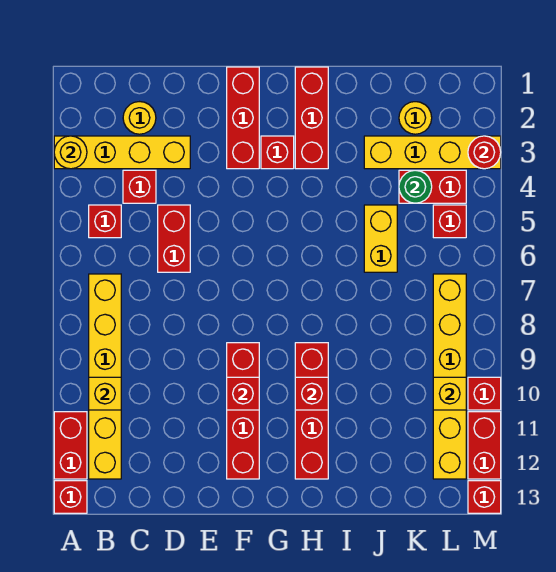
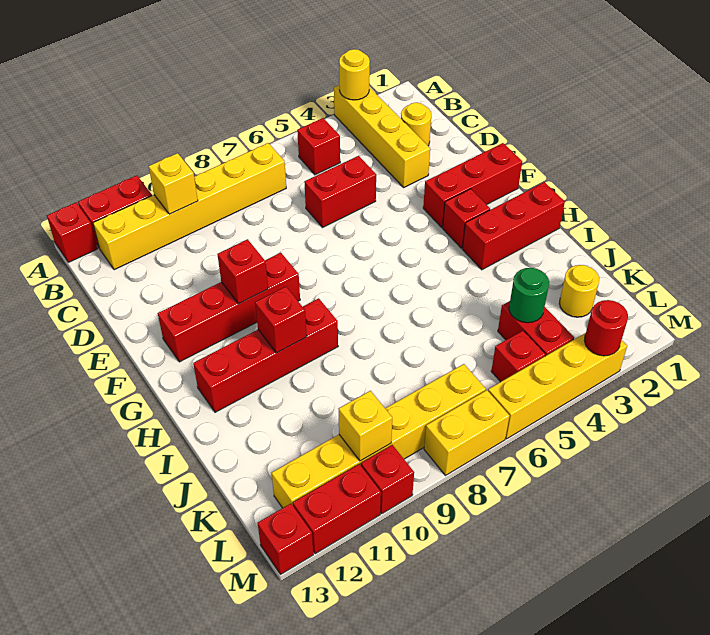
red brick C4 level 1 -> none
yellow brick J3:M3 level 1 -> yellow brick M3:M6 level 1
yellow brick J5:J6 level 1 -> yellow brick M7:M8 level 1

